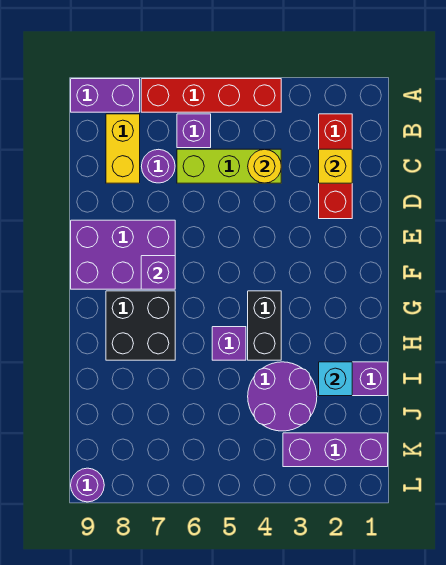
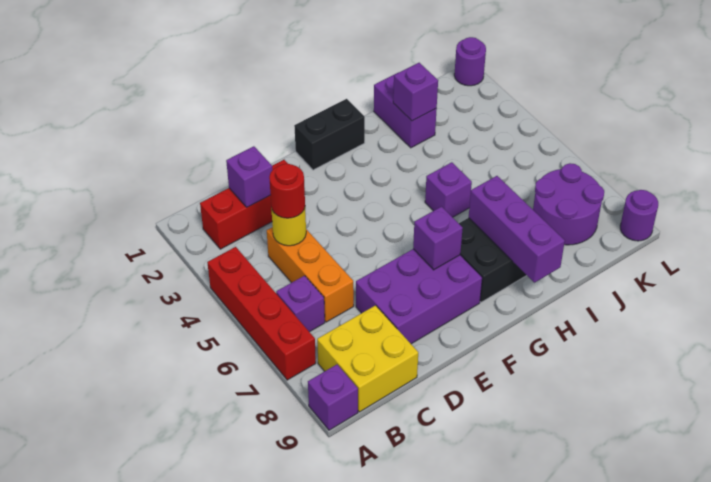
purple brick A8:A9 level 1 -> purple brick A9 level 1
yellow brick B8:C8 level 1 -> yellow brick B8:C9 level 1
yellow brick C2 level 2 -> purple brick C2 level 2
lime brick C4:C6 level 1 -> orange brick C4:C6 level 1
none -> red round brick C4 level 3
purple round brick C7 level 1 -> purple round brick L1 level 1
purple brick E7:F9 level 1 -> purple brick D7:F8 level 1
black brick G4:H4 level 1 -> black brick F1:G1 level 1
cyan brick I2 level 2 -> purple brick I2 level 2
purple round brick I3:J4 level 1 -> purple round brick J7:K8 level 1
purple brick K1:K3 level 1 -> purple brick H7:H9 level 2

